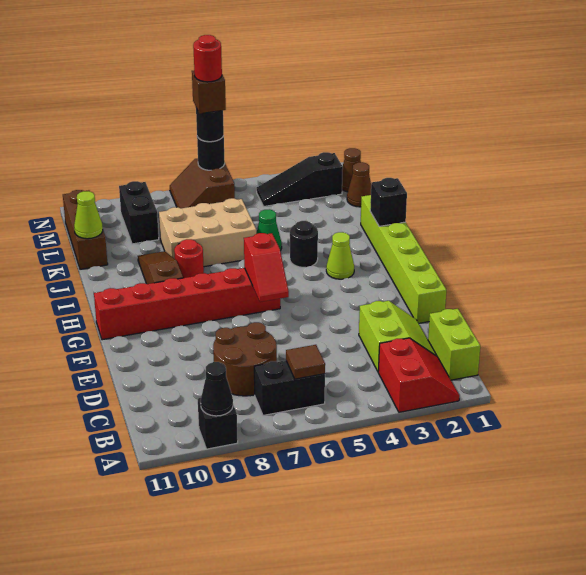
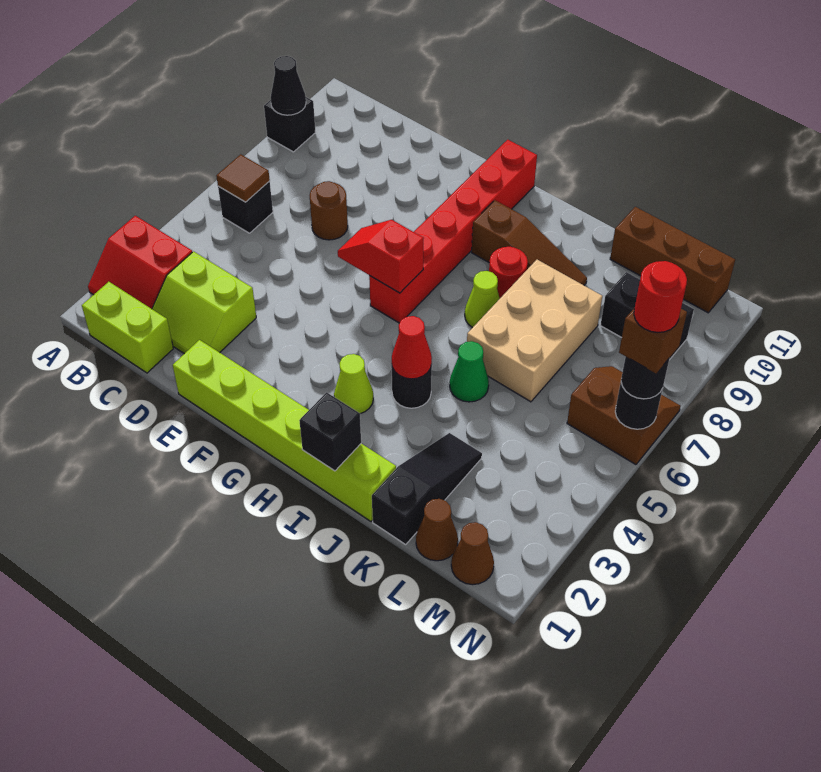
black brick B6:B7 level 1 -> black brick B6 level 1
brown round brick C7:D8 level 1 -> brown round brick D7 level 1
none -> red cone I4 level 2
lime cone K11 level 2 -> lime cone I7 level 1
black slope M2:M4 level 1 top 2 -> black slope K1:K3 level 1 top 1

